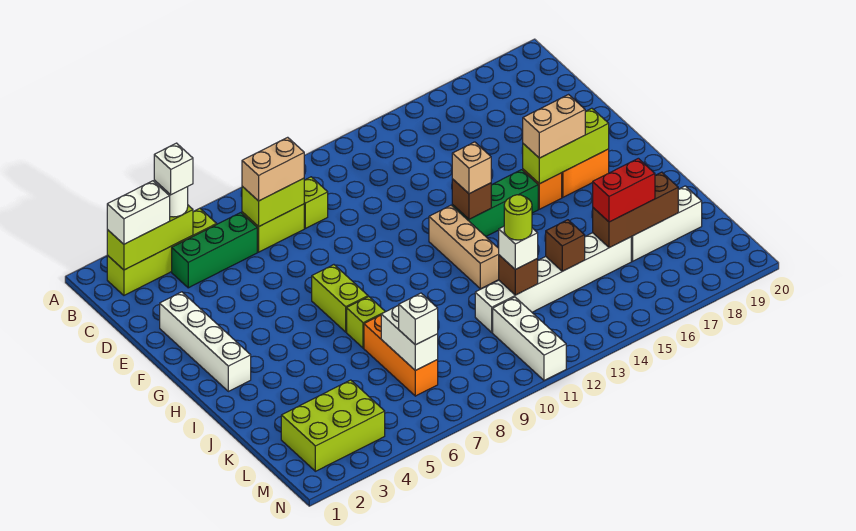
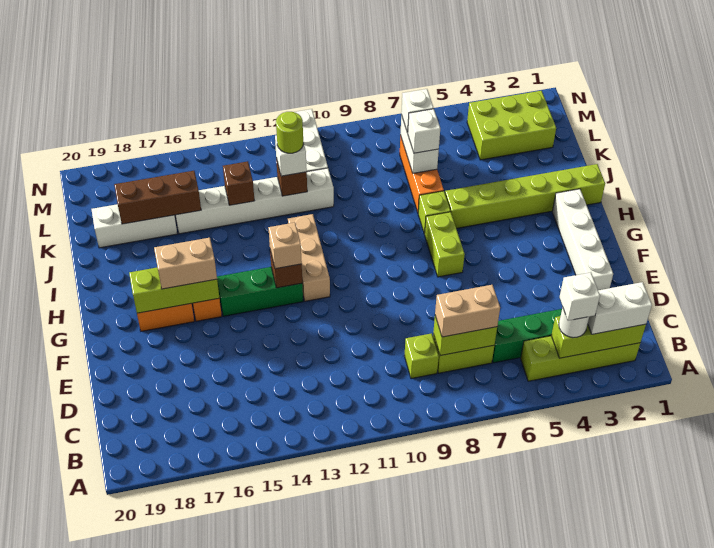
none -> lime brick I1:I6 level 1
none -> white brick K7 level 3
red brick K16:K17 level 3 -> none

